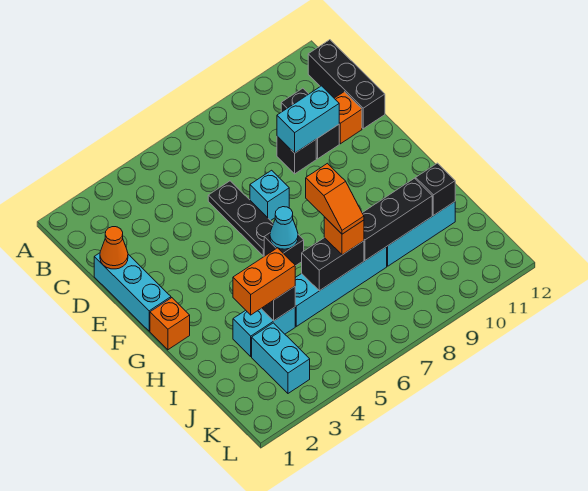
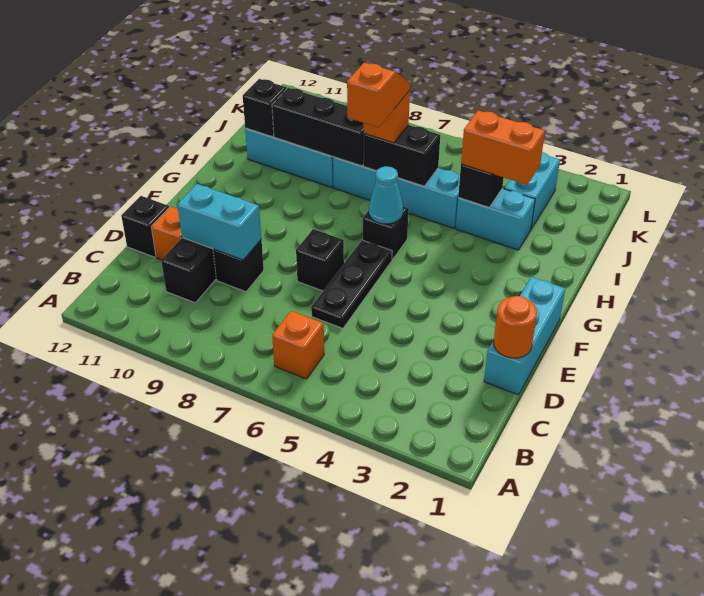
black brick B12:D12 level 1 -> black brick D12 level 1
orange cone D1 level 2 -> orange round brick D1 level 2
cyan brick E7 level 1 -> black brick E7 level 1
orange brick G1 level 1 -> orange brick B6 level 1

